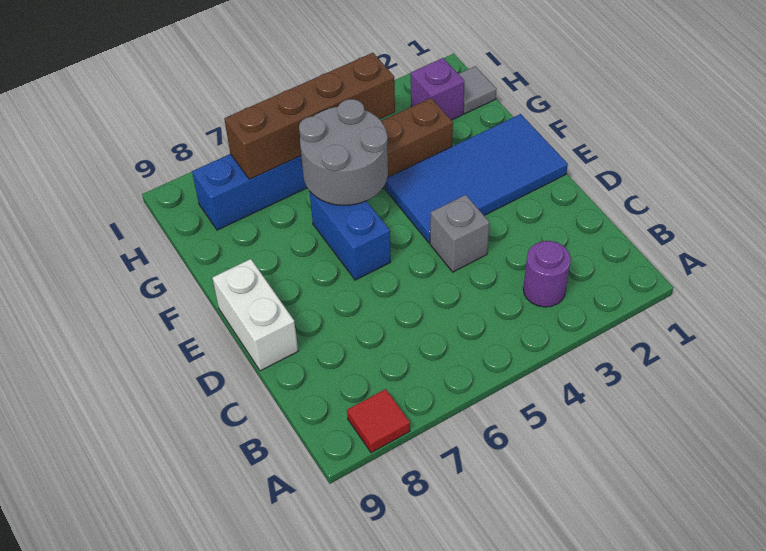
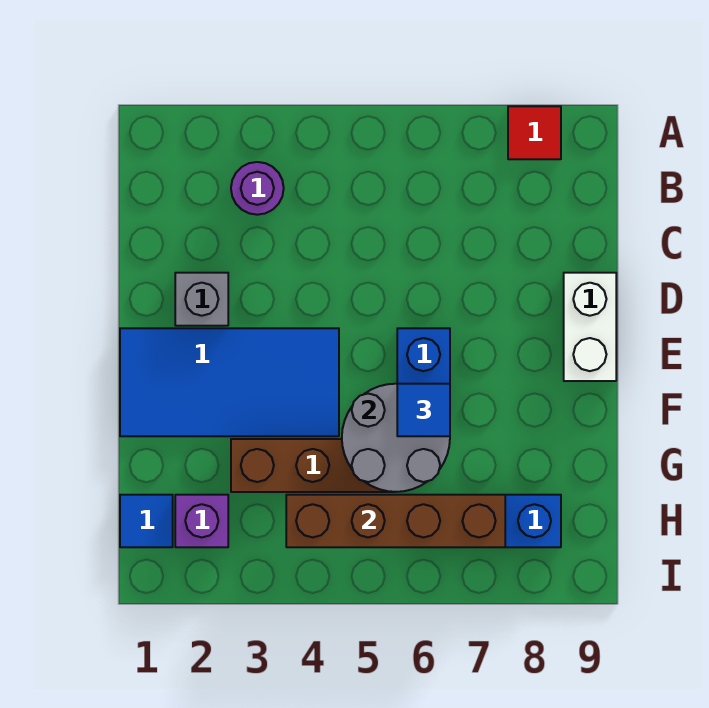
grey brick D4 level 1 -> grey brick D2 level 1
none -> blue tile F6 level 3
grey tile H1 level 1 -> blue tile H1 level 1

